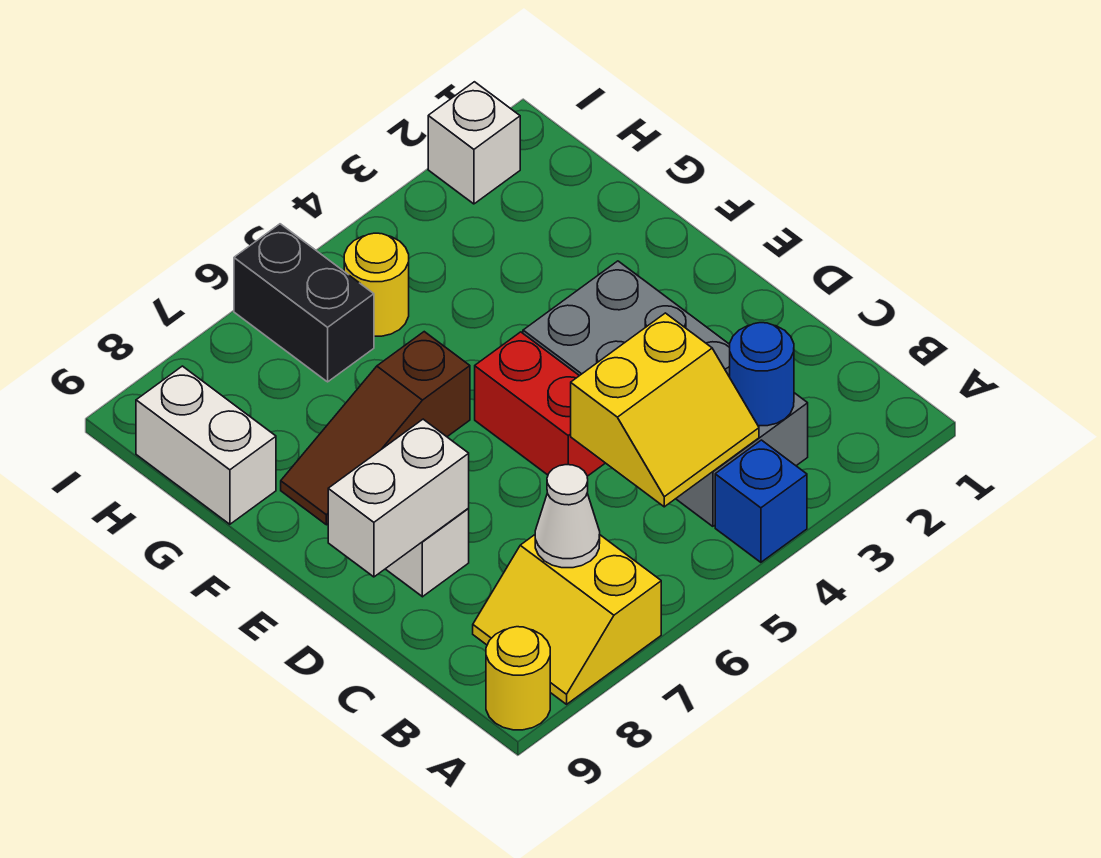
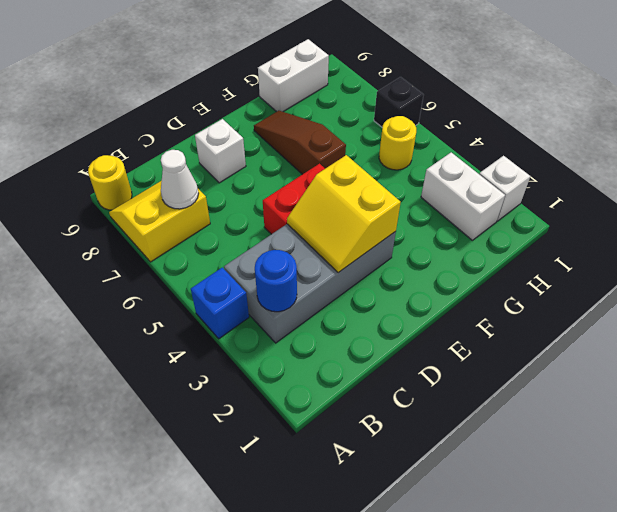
yellow slope B4:C5 level 2 top C -> yellow slope D3:E4 level 2 top E
white brick D8:D9 level 2 -> white brick H2:H3 level 1
black brick H6:I6 level 1 -> black brick I6 level 1

